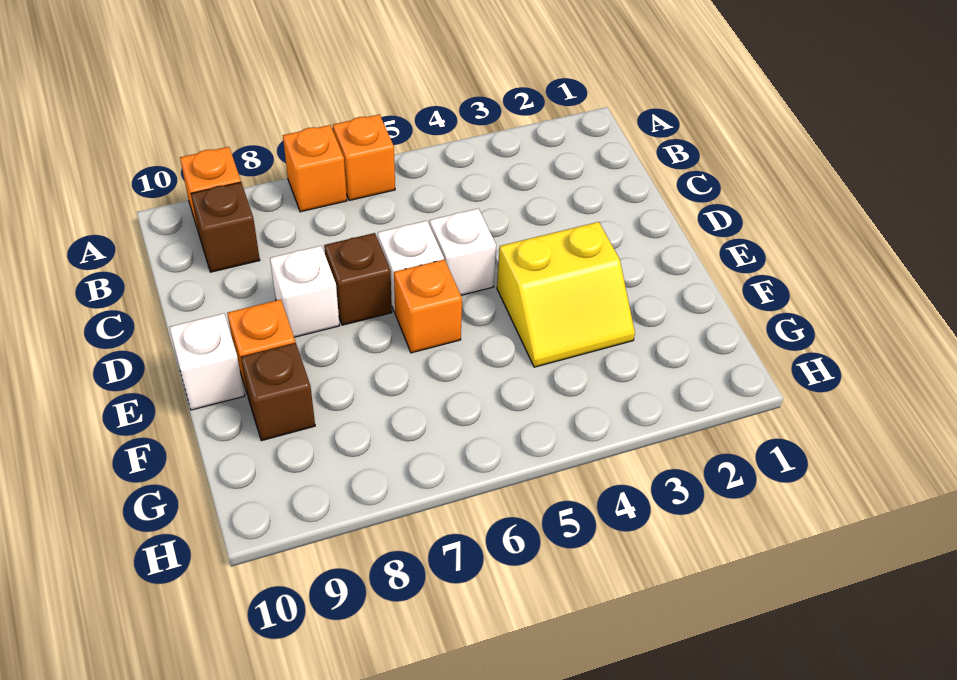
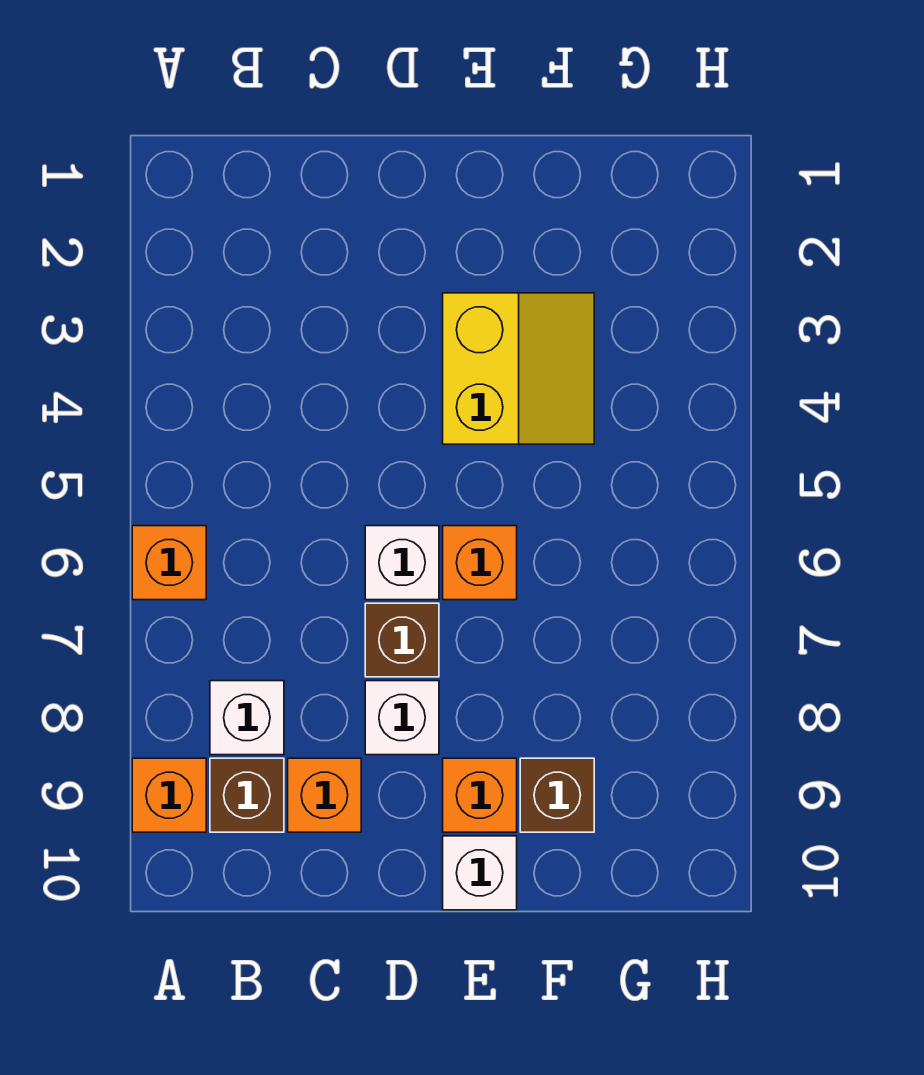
orange brick A7 level 1 -> orange brick C9 level 1
white brick D5 level 1 -> white brick B8 level 1

